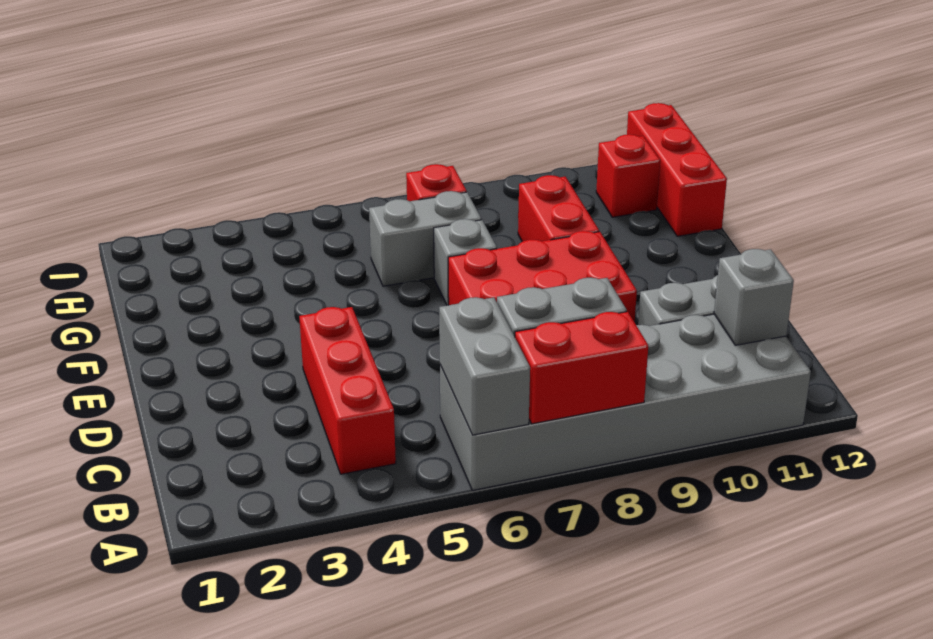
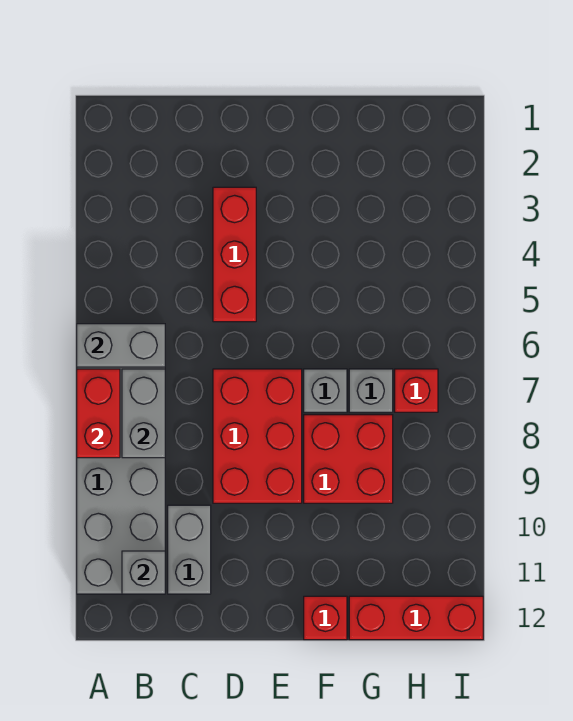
red brick B4:D4 level 1 -> red brick D3:D5 level 1
red brick F9:G9 level 1 -> red brick F8:G9 level 1
grey brick G6:G7 level 1 -> grey brick G7 level 1
red brick H11 level 1 -> red brick F12 level 1

